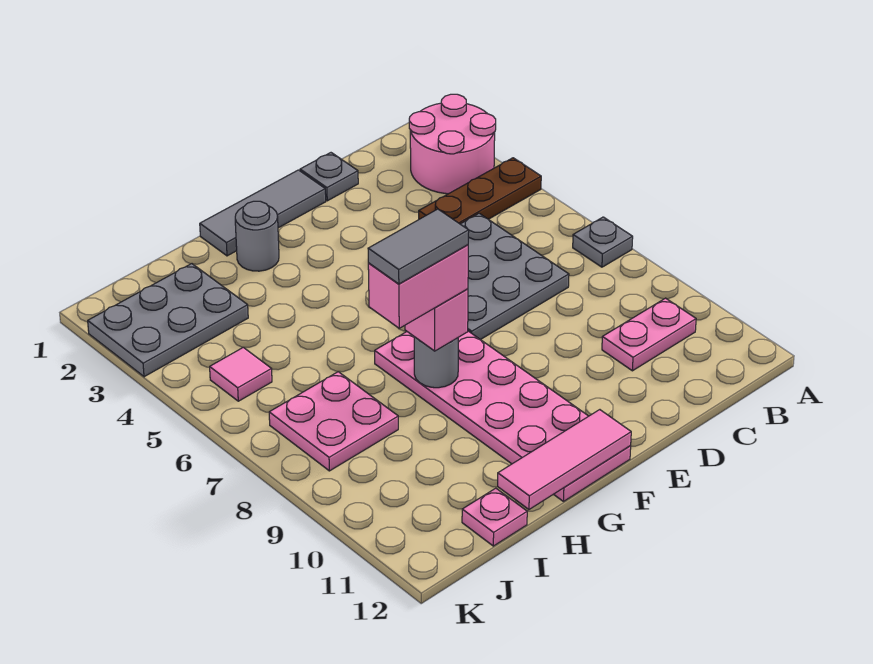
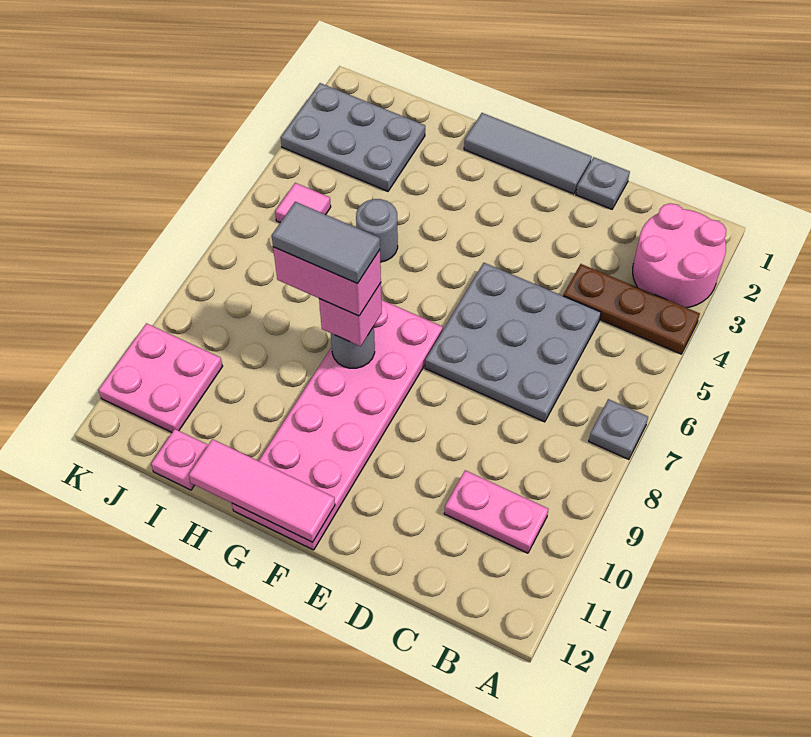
grey round brick G2 level 1 -> grey round brick H5 level 1
pink plate I7:J8 level 1 -> pink plate J10:K11 level 1

